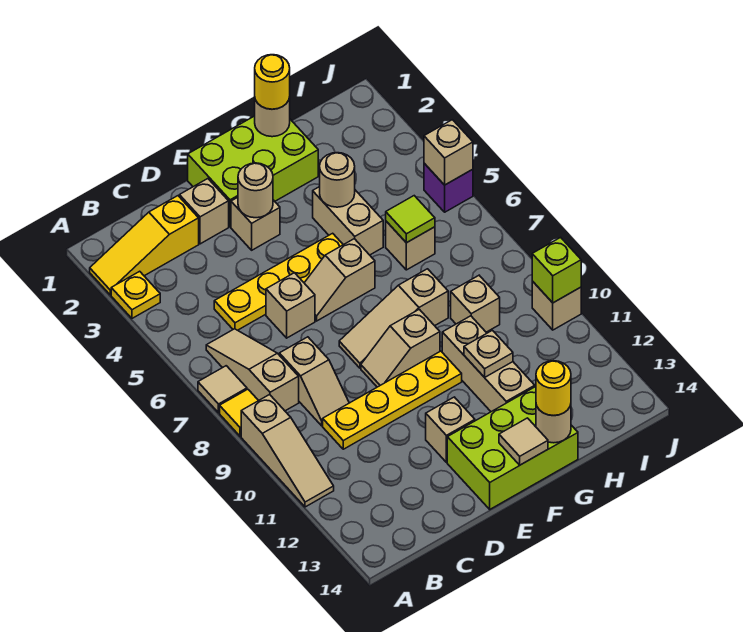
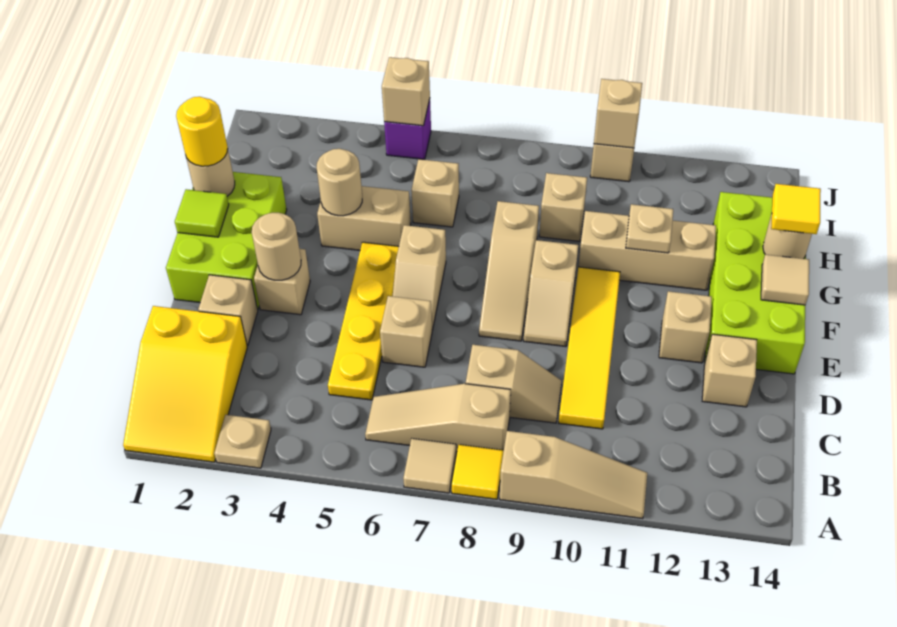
yellow slope A2:C2 level 1 top C -> yellow slope A1:C2 level 1 top C
yellow plate A3 level 1 -> tan plate A3 level 1
yellow plate C10:F10 level 1 -> yellow tile C10:F10 level 1
none -> tan brick D13 level 1
lime brick E13:G14 level 1 -> lime brick E13:H14 level 1
yellow round brick G14 level 3 -> yellow tile G14 level 3
lime tile H6 level 2 -> lime tile F1 level 2
lime brick J10 level 2 -> tan brick J10 level 2

